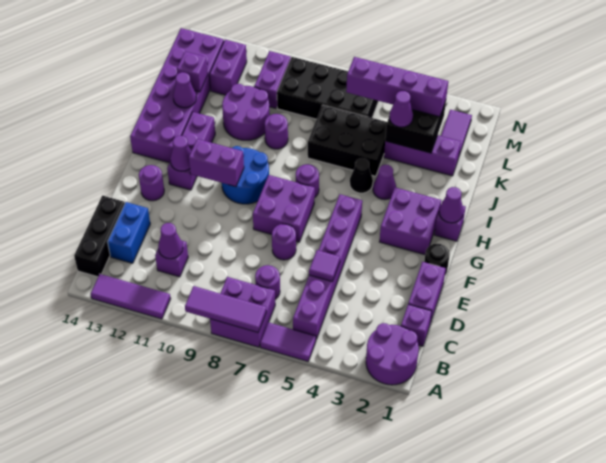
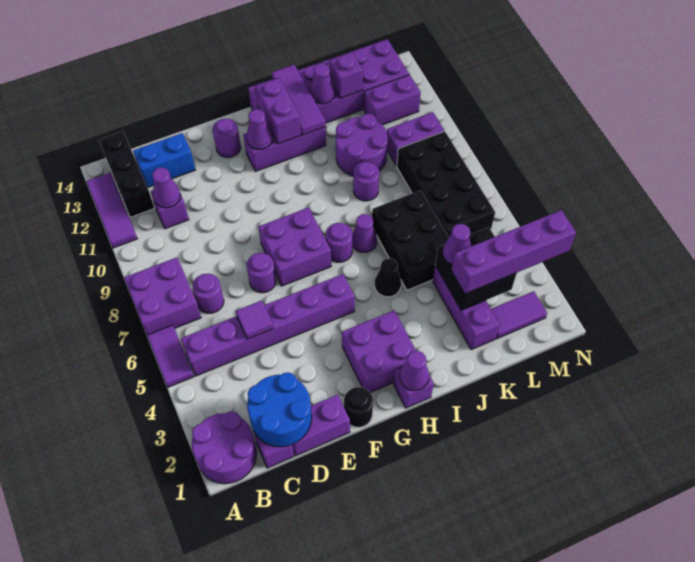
purple tile A7:A9 level 2 -> purple tile I12:I14 level 2
black brick B14:D14 level 1 -> black brick B12:B14 level 1
blue round brick G9:H10 level 1 -> blue round brick C1:D2 level 2
purple brick G10:G11 level 2 -> purple brick H12:H13 level 2
purple cone I4 level 1 -> purple cone I7 level 1
purple brick L3:L6 level 3 -> purple brick K3:N3 level 3

